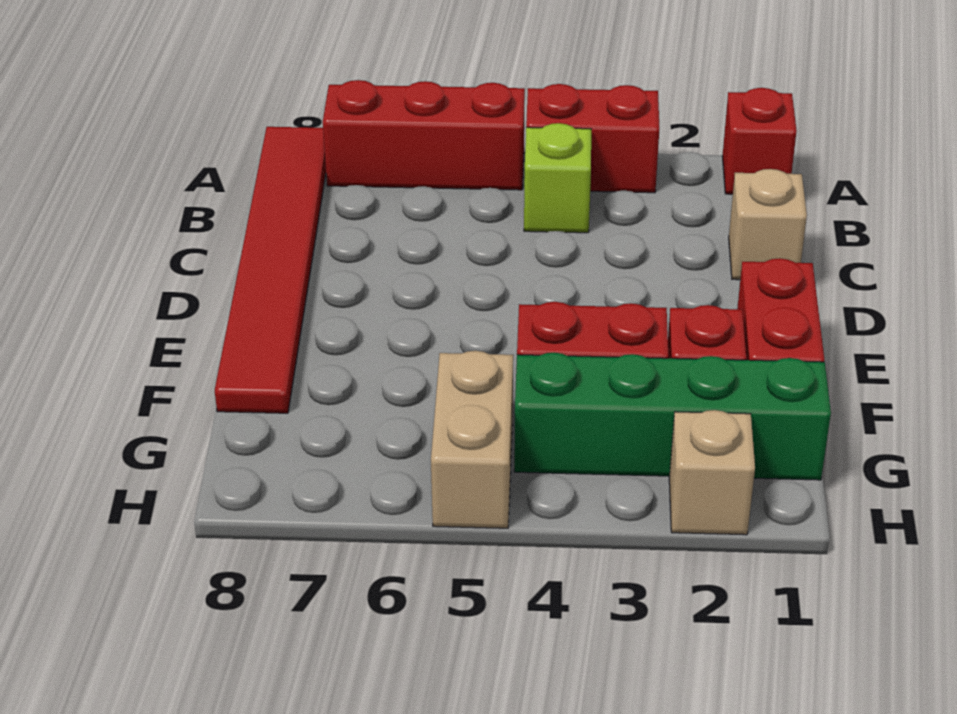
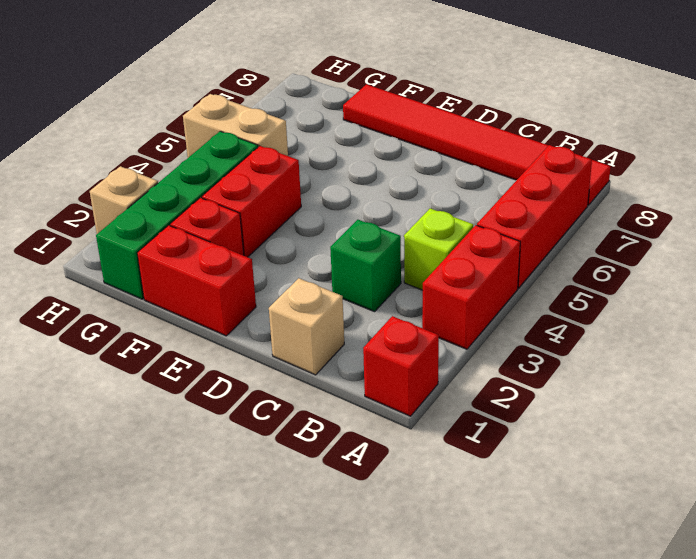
none -> green brick C3 level 1

